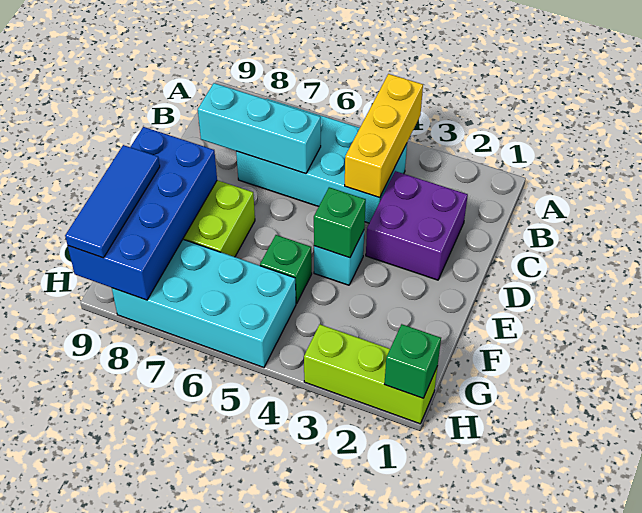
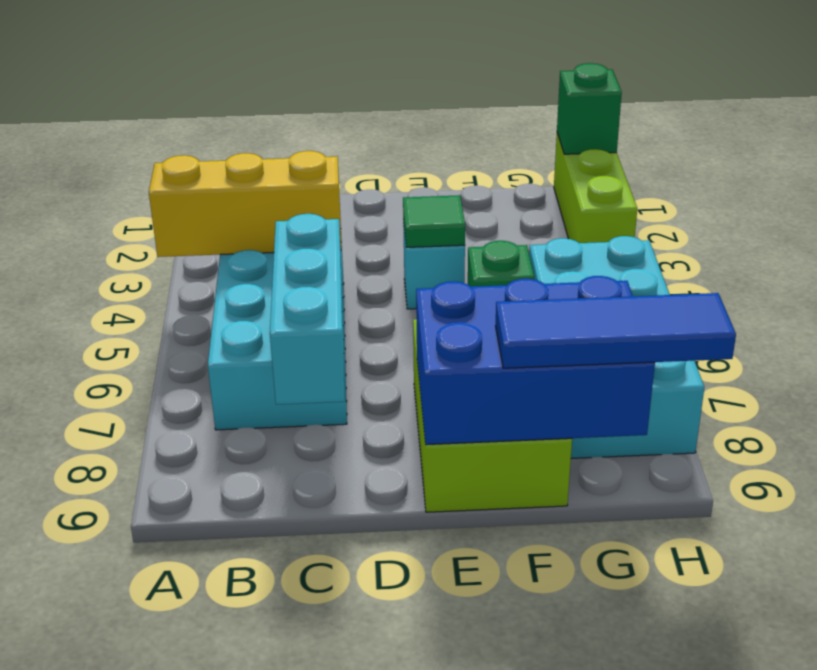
purple brick C2:D3 level 1 -> none
green brick E4 level 2 -> green tile E4 level 2
blue brick E8:H9 level 2 -> blue brick E8:G9 level 2

